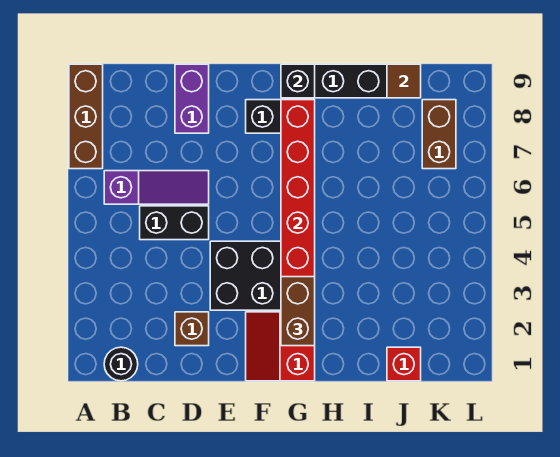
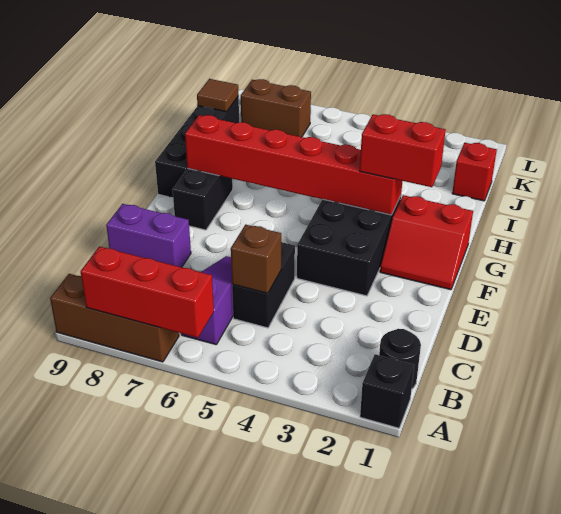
none -> red brick A6:A8 level 2
brown brick D2 level 1 -> brown brick C5 level 2
brown brick G2:G3 level 3 -> red brick G2:G3 level 3
black brick G9 level 2 -> black brick A1 level 1

